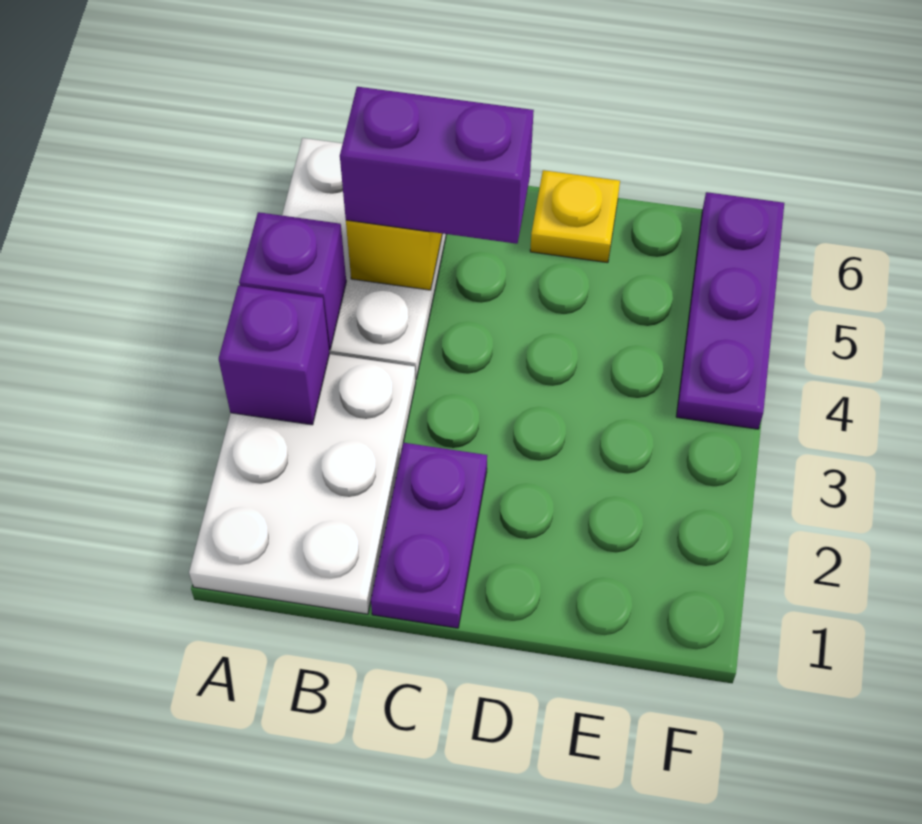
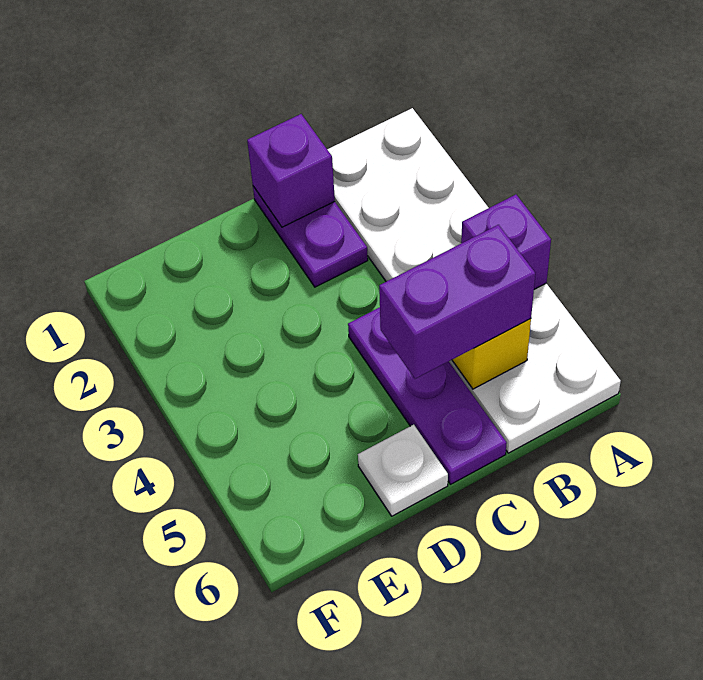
purple brick A3 level 2 -> purple brick C1 level 2
yellow plate D6 level 1 -> white plate D6 level 1
purple plate F4:F6 level 1 -> purple plate C4:C6 level 1

